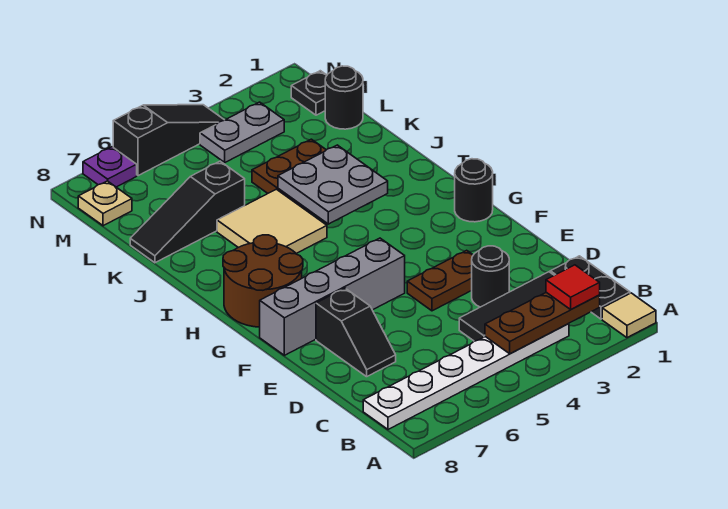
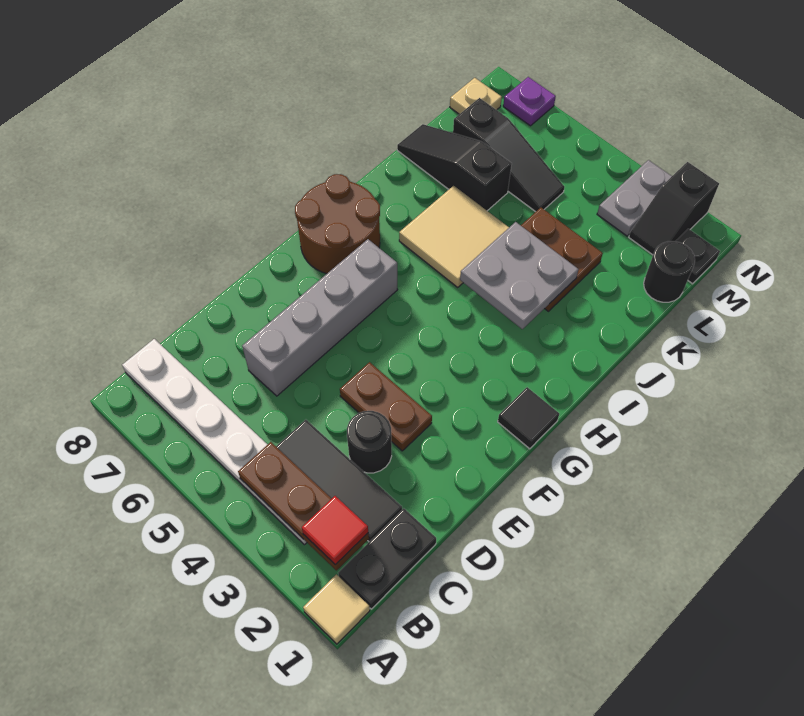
black slope D7:E7 level 1 top E -> black slope M2:N2 level 1 top N
grey brick F5:F8 level 1 -> grey brick D6:G6 level 1
black round brick G1 level 1 -> black tile G1 level 1
grey plate M3:M4 level 1 -> grey plate M3:N3 level 1
black slope N4:N6 level 1 top 6 -> black slope L5:L7 level 1 top 7

